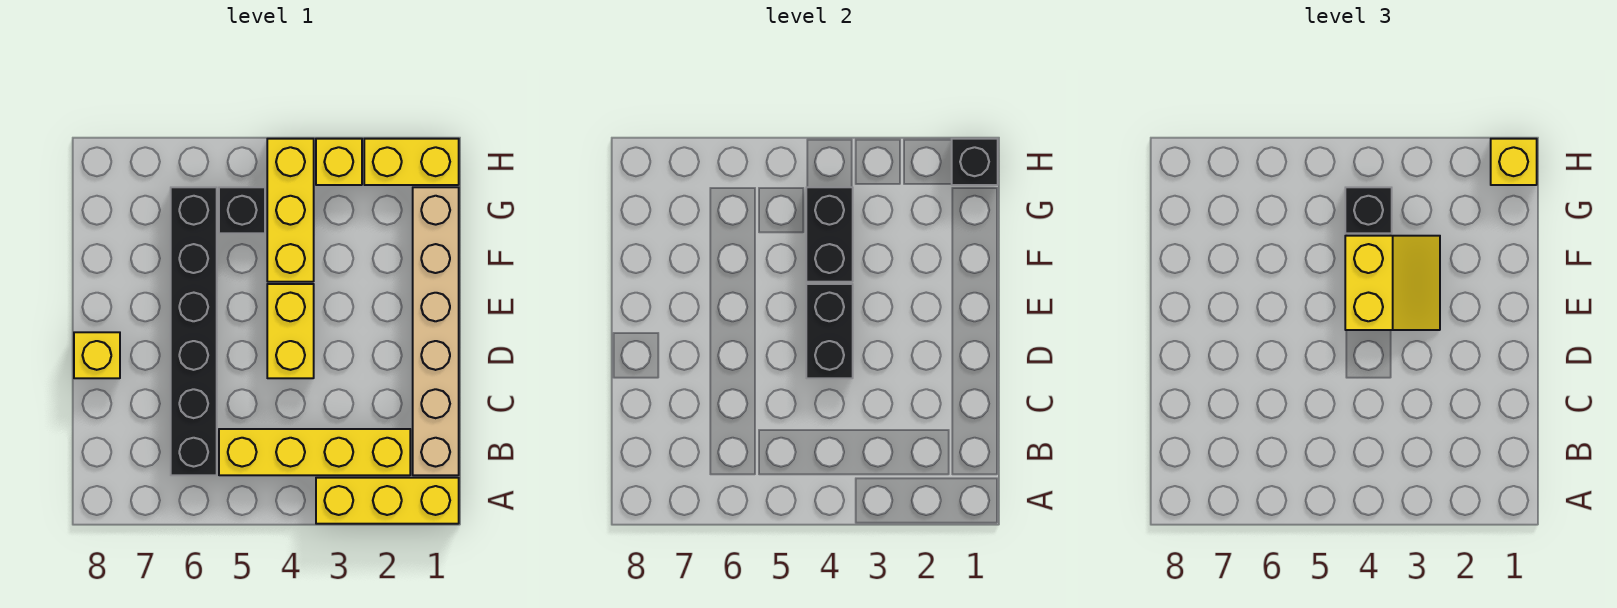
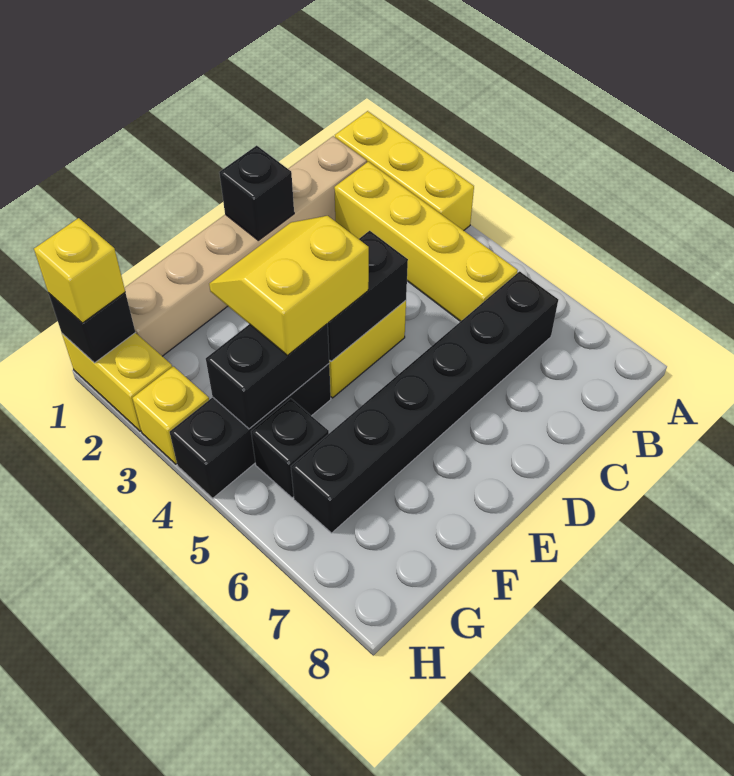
yellow brick D8 level 1 -> none
yellow brick F4:H4 level 1 -> black brick F4:H4 level 1
black brick G4 level 3 -> black brick D1 level 2

